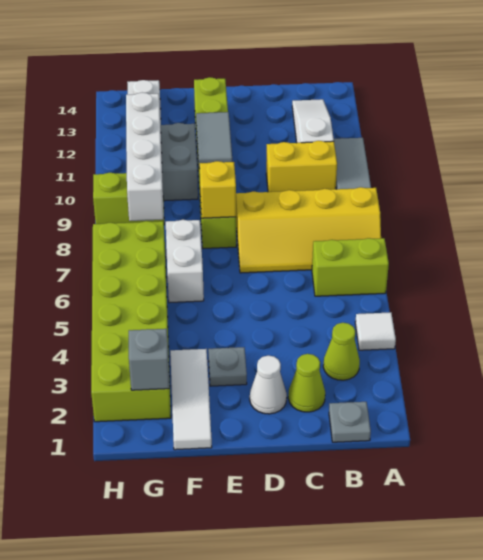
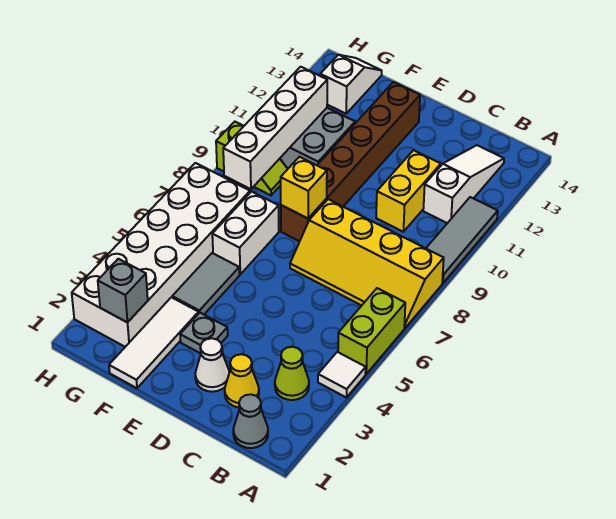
lime brick A6:B6 level 1 -> lime brick A5:A6 level 1
grey plate B1 level 1 -> grey cone B1 level 1
yellow brick B10:C10 level 1 -> yellow brick C10:C11 level 1
lime cone C2 level 1 -> yellow cone C2 level 1
lime brick E8:E13 level 1 -> brown brick E8:E13 level 1
grey tile E10:E11 level 2 -> grey tile F4:F5 level 1
lime brick G2:H7 level 1 -> white brick G2:H7 level 1

